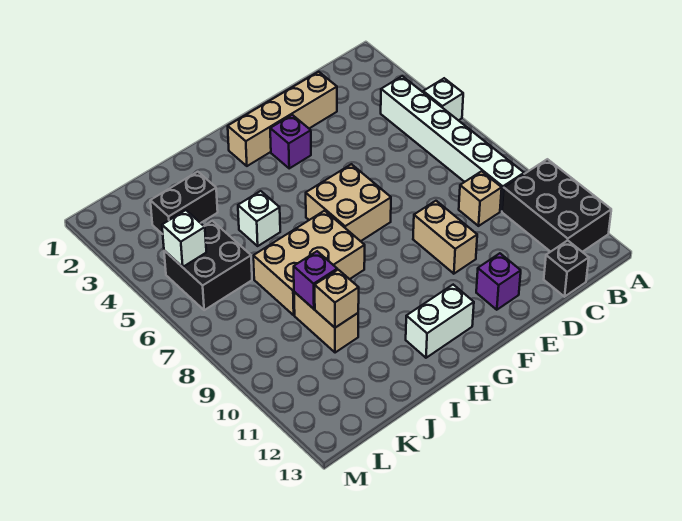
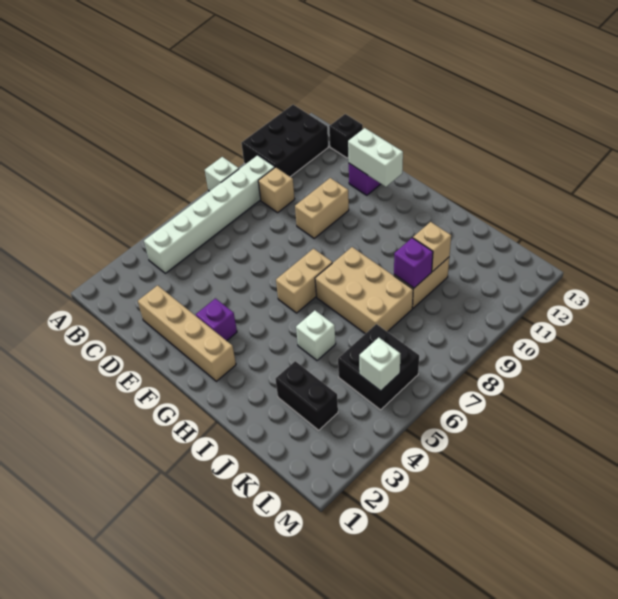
white brick A5 level 1 -> white brick A8 level 1
tan brick F6:G7 level 1 -> tan brick G6:G7 level 1
white brick G12:H12 level 1 -> white brick E12:F12 level 2

